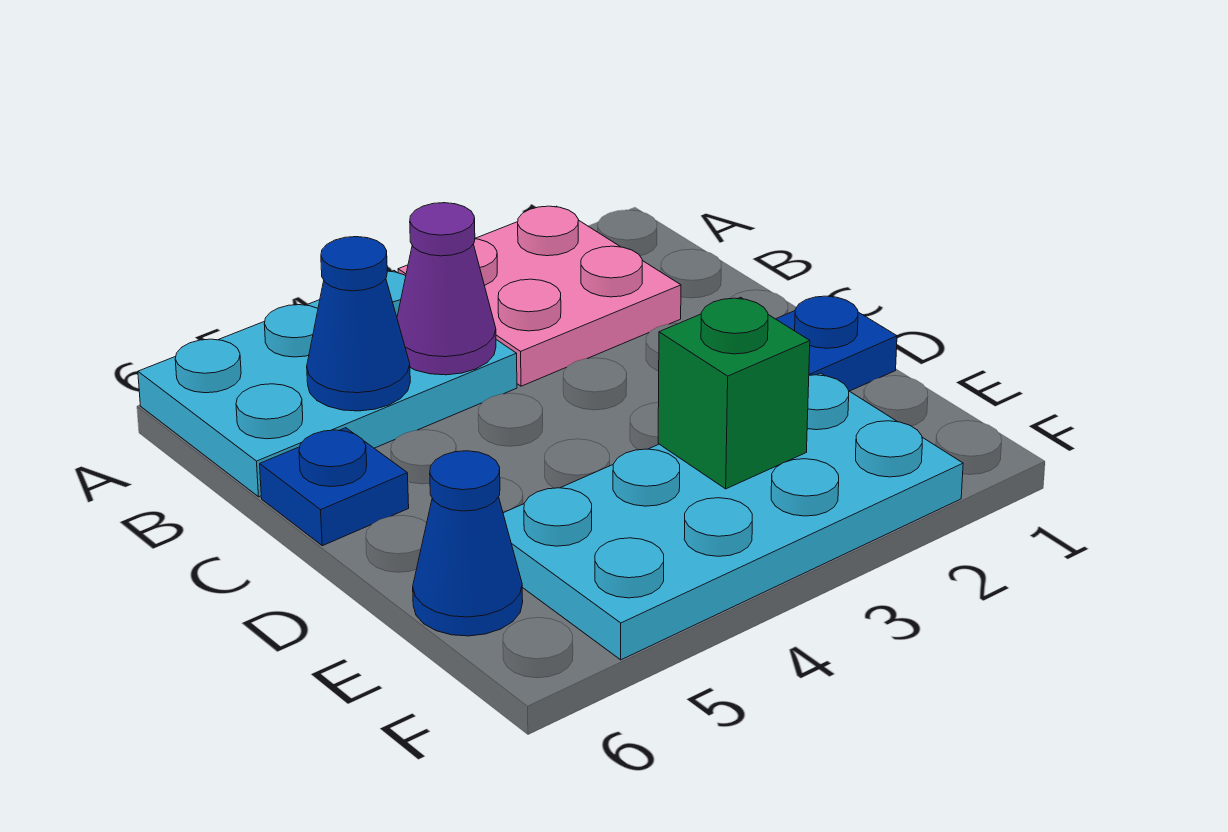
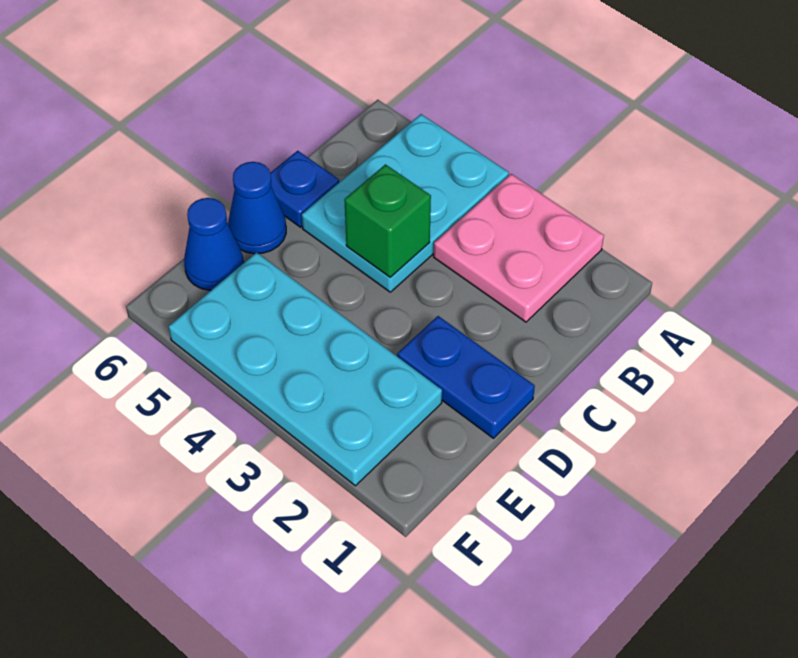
cyan plate A4:B6 level 1 -> cyan plate A4:C5 level 1
purple cone B4 level 2 -> none
blue cone B5 level 2 -> blue cone D6 level 1
green brick E3 level 2 -> green brick C4 level 2

